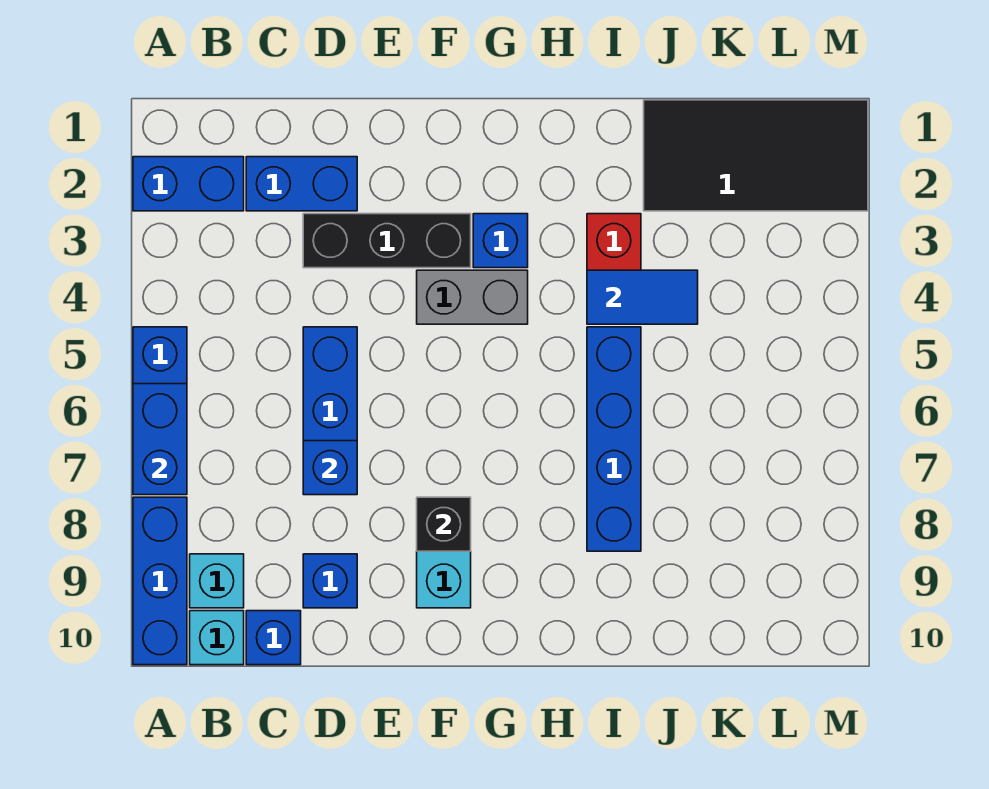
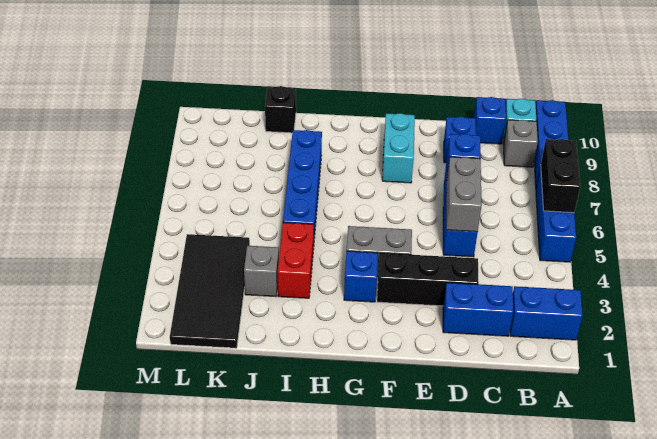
blue brick A6:A7 level 2 -> black brick A6:A7 level 2
cyan brick B9 level 1 -> grey brick B9 level 1
none -> grey brick D5:D6 level 2
black brick F8 level 2 -> black brick J10 level 1
blue tile I4:J4 level 2 -> none
black tile J1:M2 level 1 -> black tile K1:L4 level 1
none -> grey brick J3 level 1

